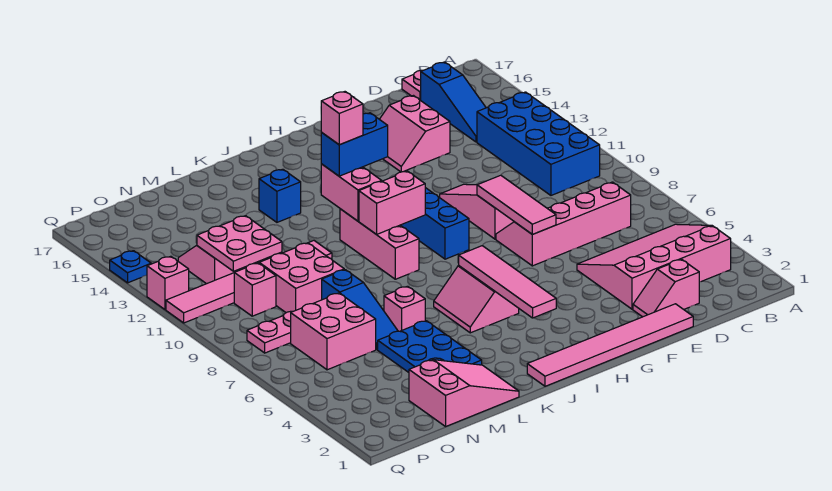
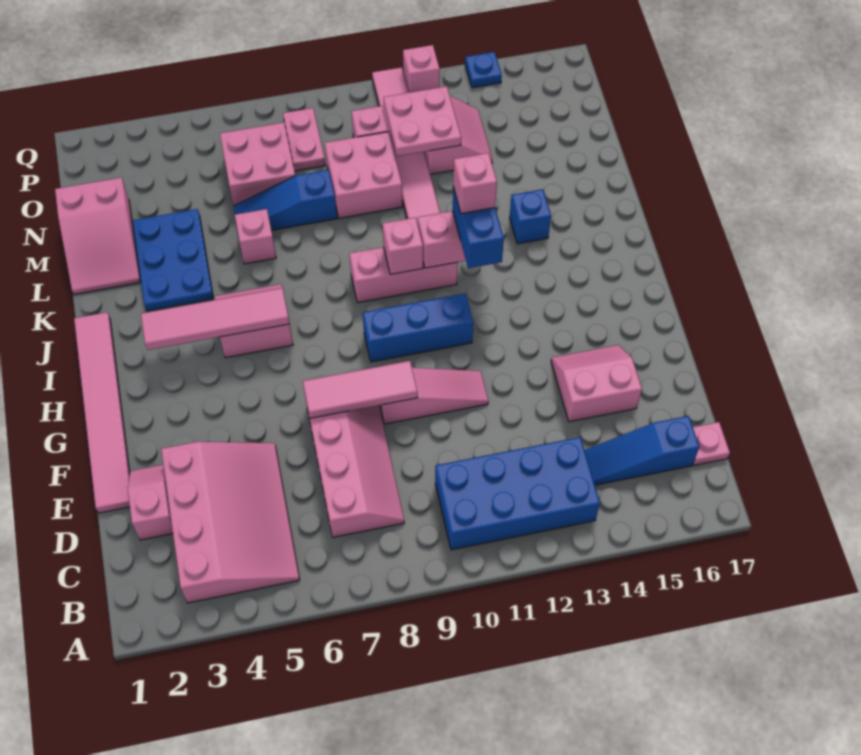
pink brick I10:J10 level 2 -> pink brick J10 level 2
blue plate L3:M5 level 1 -> blue plate K3:M4 level 1

